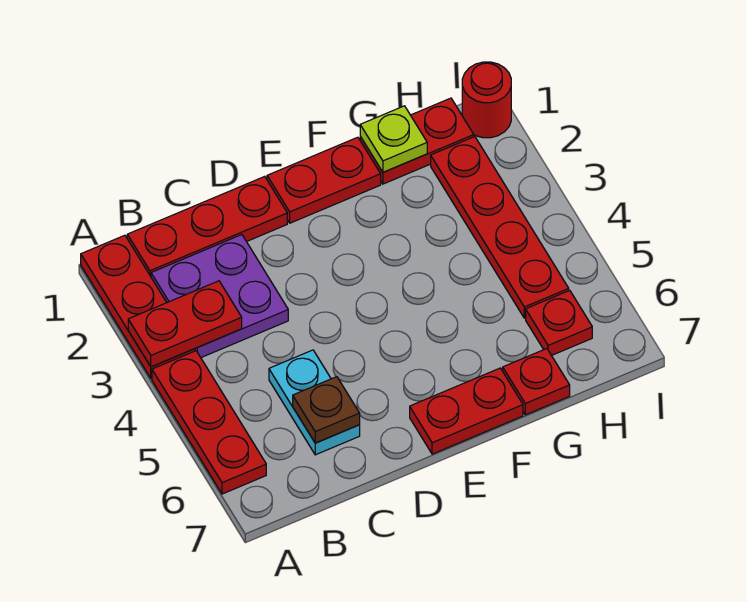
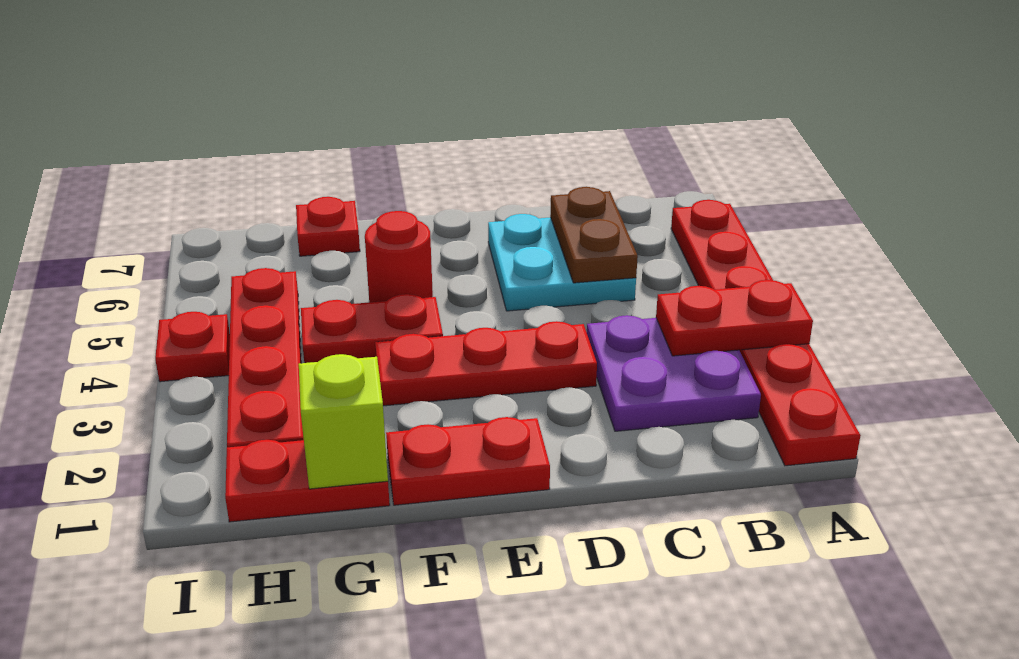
red plate B1:D1 level 1 -> red plate D3:F3 level 1
cyan plate C5:C6 level 1 -> cyan plate C5:D6 level 1
brown plate C6 level 2 -> brown plate C5:C6 level 2
red plate E7:F7 level 1 -> red plate F4:G4 level 1
lime plate G1 level 2 -> lime brick G1 level 2
red plate H6 level 1 -> red plate I4 level 1
red round brick I1 level 1 -> red round brick F5 level 1

